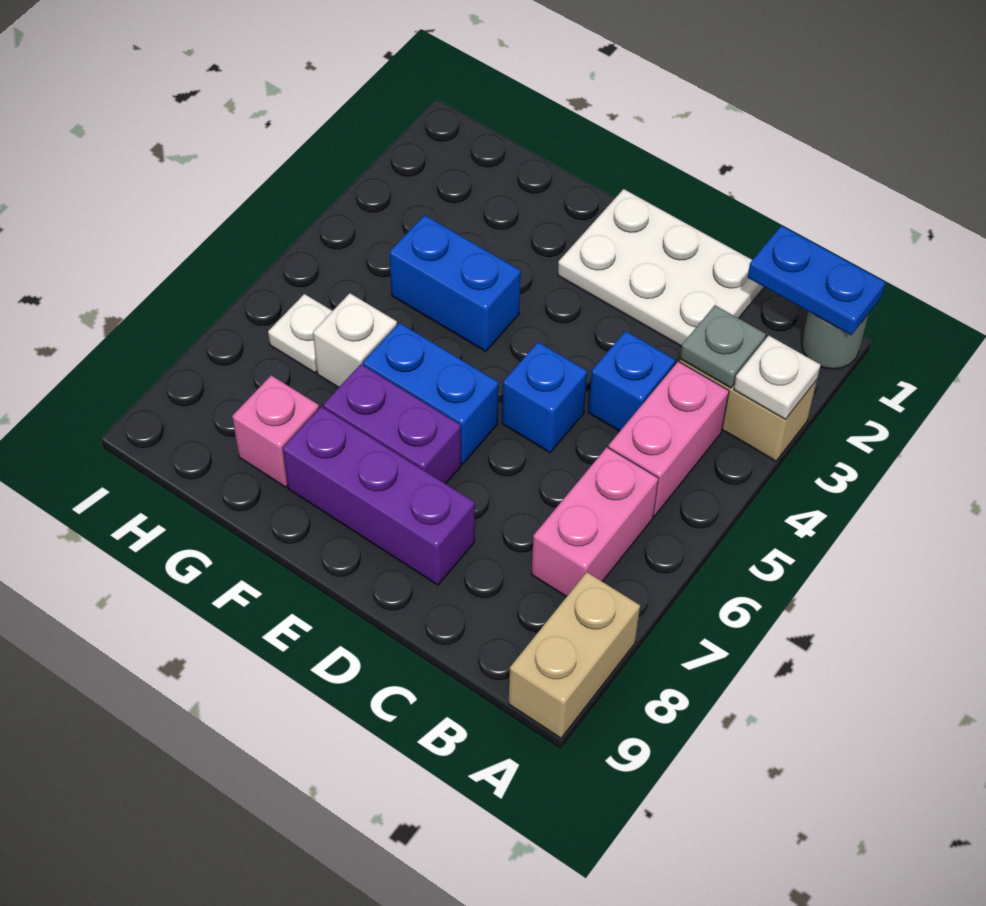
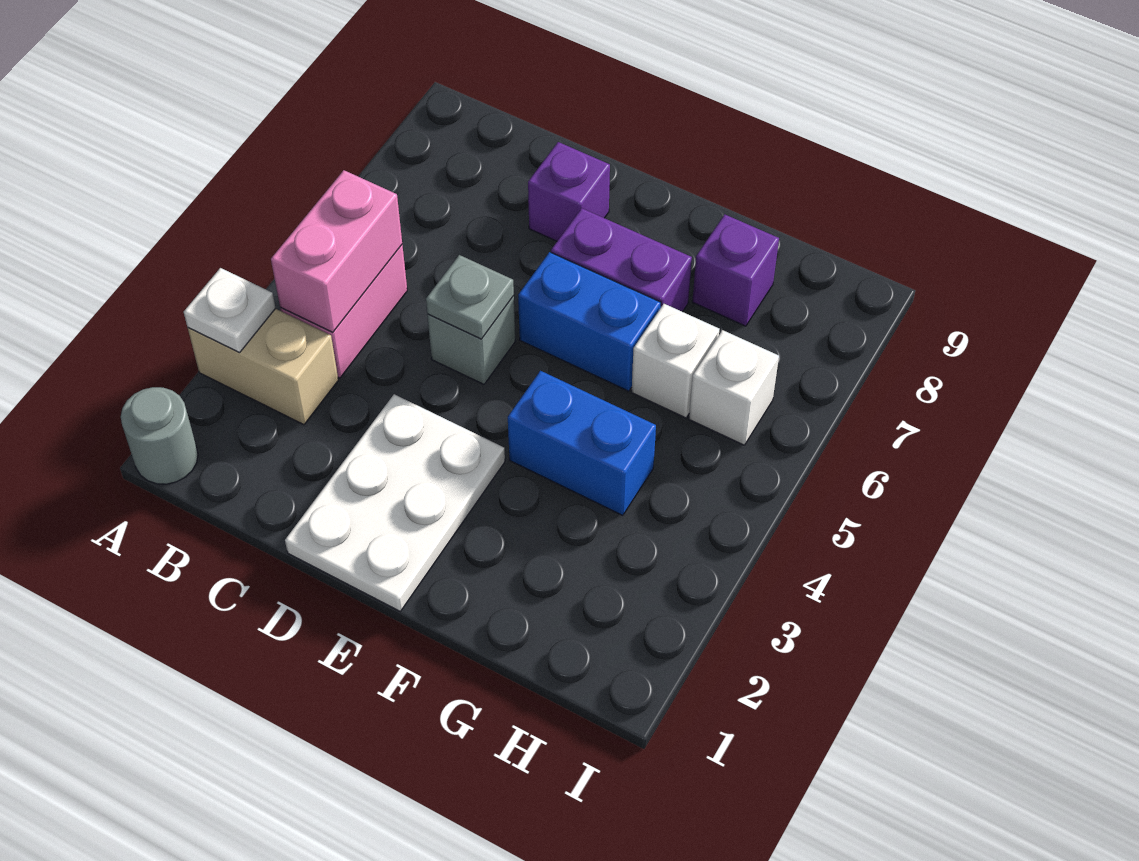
blue plate A1:B1 level 2 -> none
tan brick A8:A9 level 1 -> none
grey plate B3 level 2 -> grey plate D5 level 2
pink brick B6:B7 level 1 -> pink brick B4:B5 level 2
white plate C1:E2 level 1 -> white plate D1:E3 level 1
blue brick C4 level 1 -> none
blue brick D5 level 1 -> grey brick D5 level 1
purple brick D8:F8 level 1 -> purple brick D8 level 1
pink brick G8 level 1 -> purple brick G8 level 1
white plate H6 level 1 -> white brick H6 level 1

